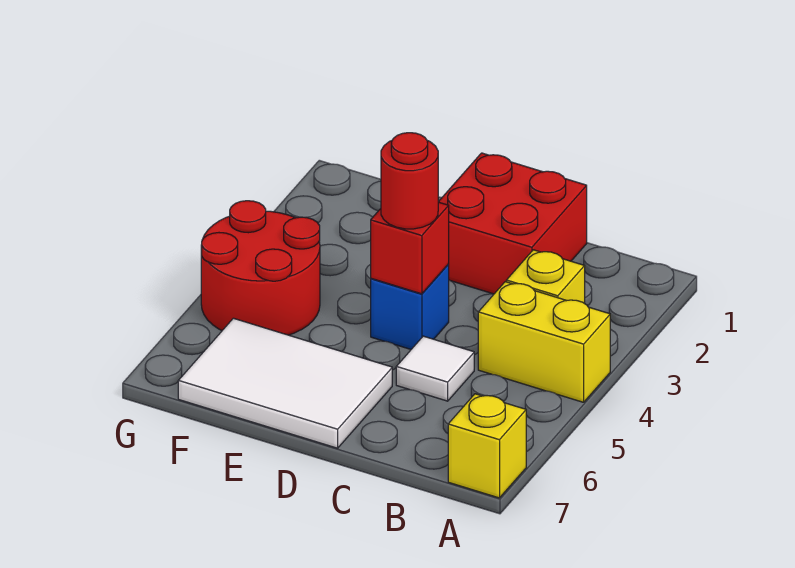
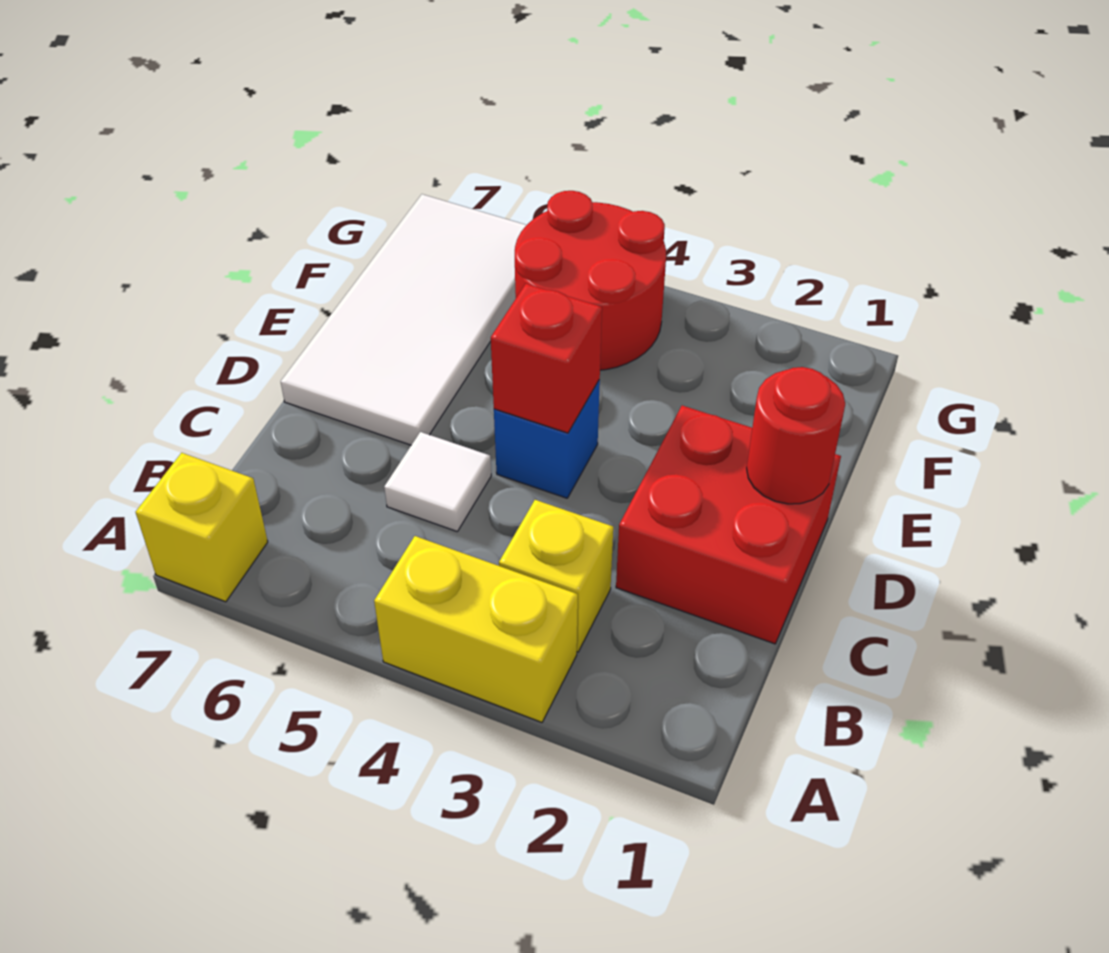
yellow brick A4:B4 level 1 -> yellow brick A3:A4 level 1
red round brick D4 level 3 -> red round brick D1 level 2
white tile D6:F7 level 1 -> white tile D6:G7 level 1

